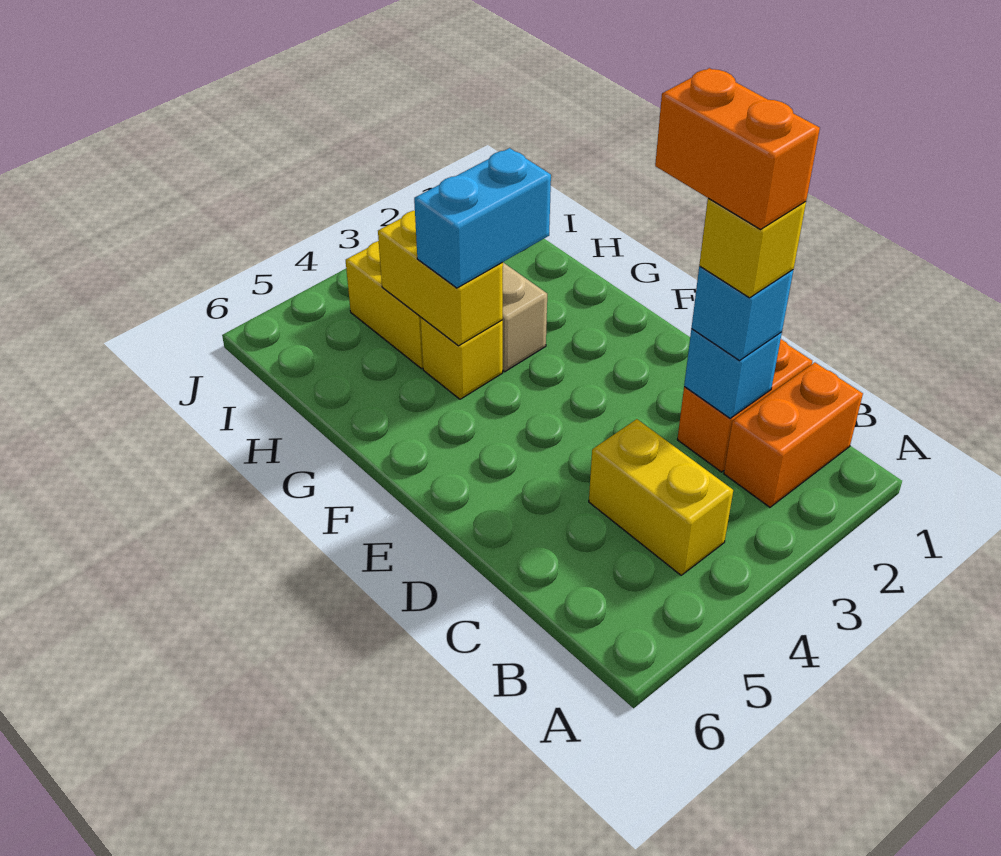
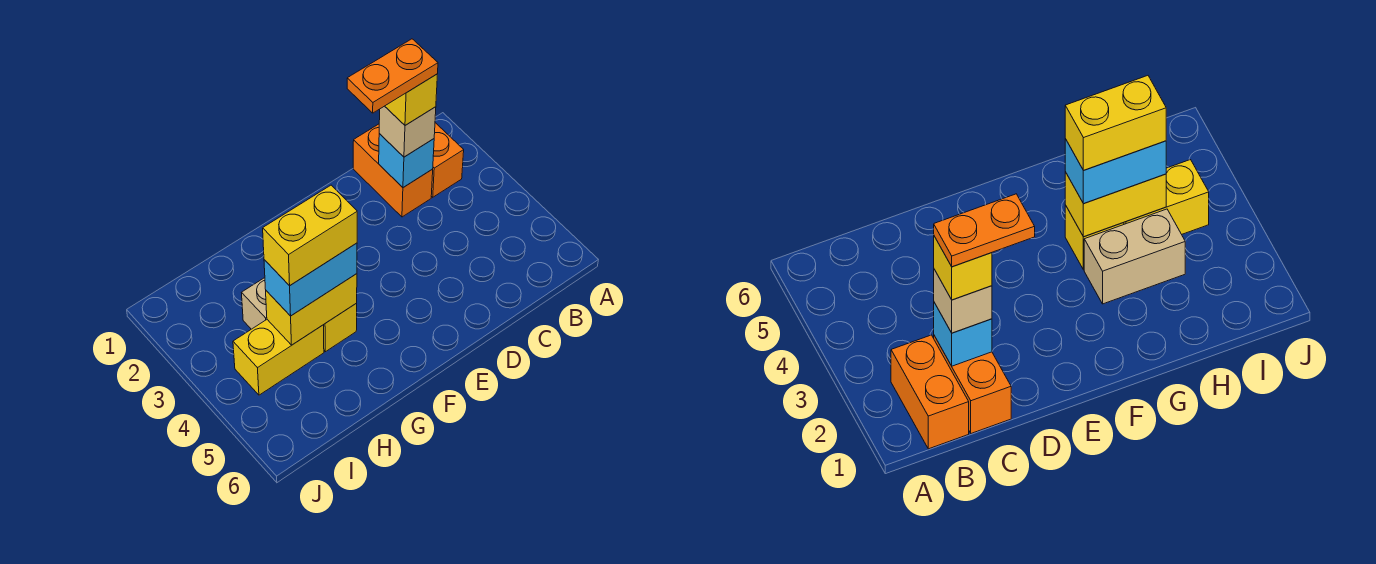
yellow brick B4:C4 level 1 -> yellow brick G4:H4 level 4
cyan brick C2 level 3 -> tan brick C2 level 3
orange brick C2:D2 level 5 -> orange plate C2:D2 level 5
cyan brick G3:G4 level 3 -> cyan brick G4:H4 level 3

